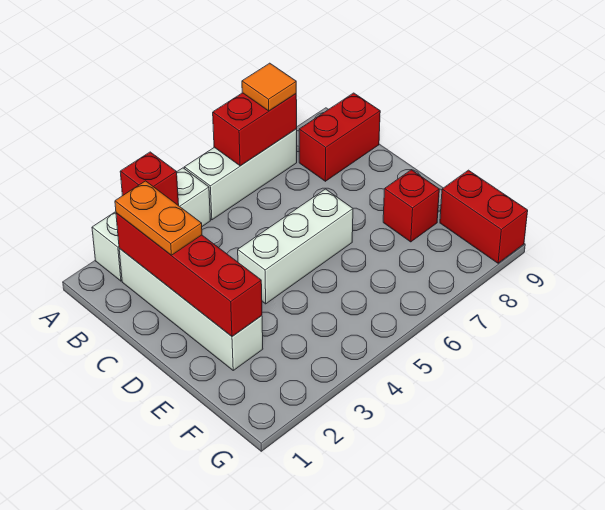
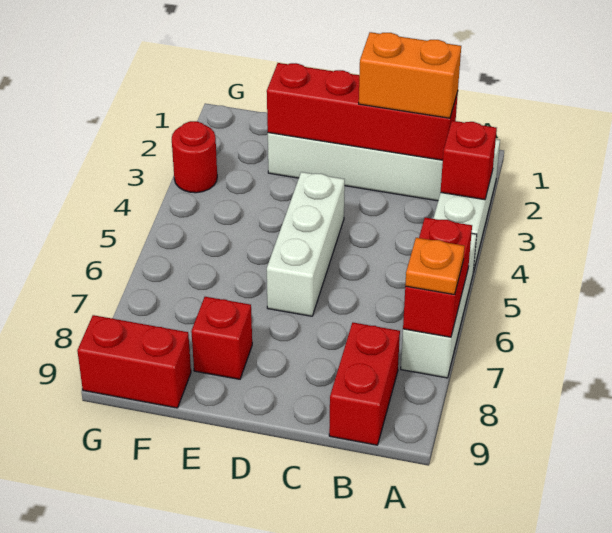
orange tile A7 level 3 -> orange plate A7 level 3
orange plate B2:C2 level 3 -> orange brick B2:C2 level 3
none -> red round brick G3 level 1

